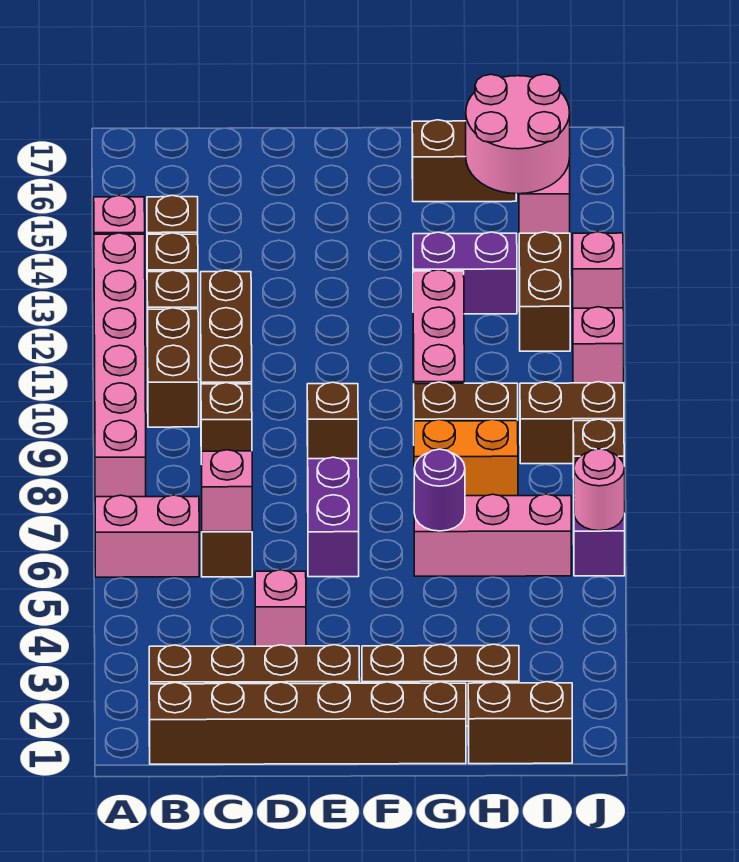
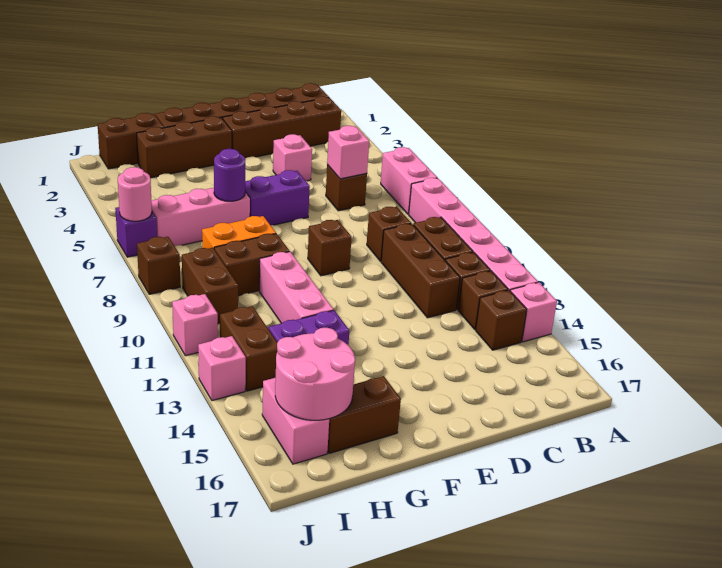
pink brick A6:B6 level 1 -> pink brick A6:A7 level 1
purple brick E6:E7 level 1 -> purple brick E6:F6 level 1
brown brick I9:J9 level 1 -> brown brick I9:I10 level 1

